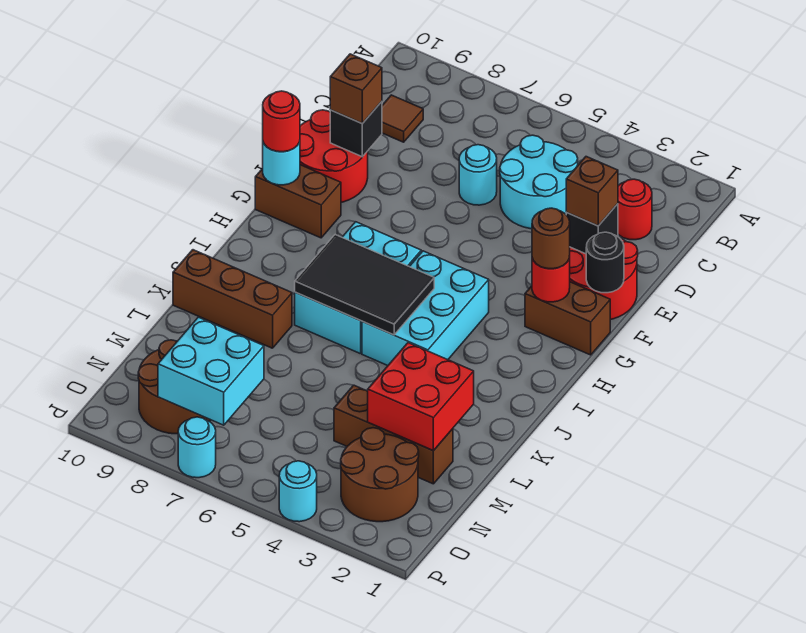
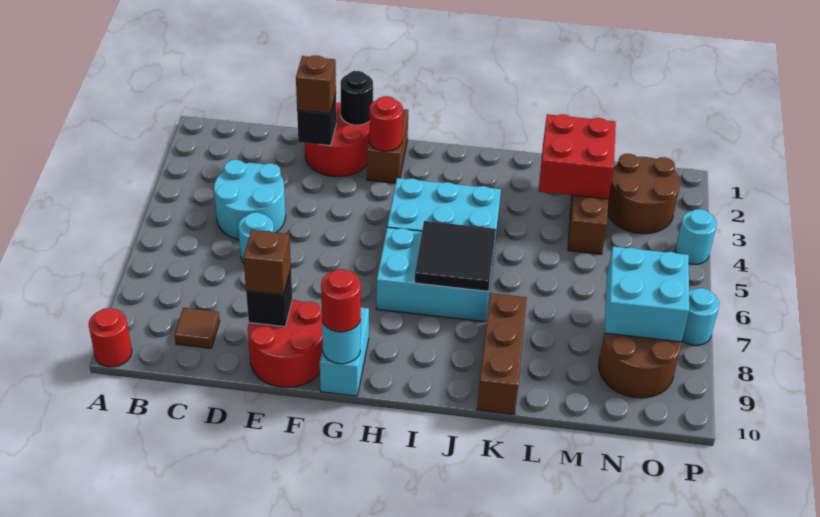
red round brick C2 level 1 -> red round brick A10 level 1
brown round brick G2 level 3 -> none
brown brick G9:G10 level 1 -> cyan brick G9:G10 level 1
black tile I5:J7 level 2 -> black tile I6:J7 level 2

